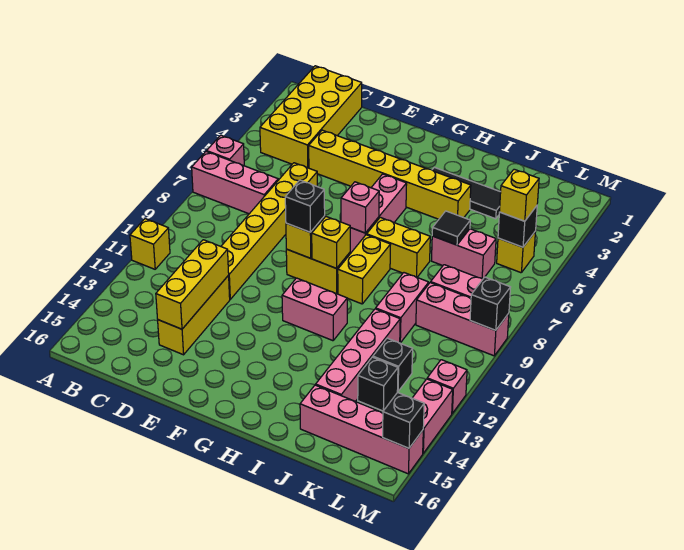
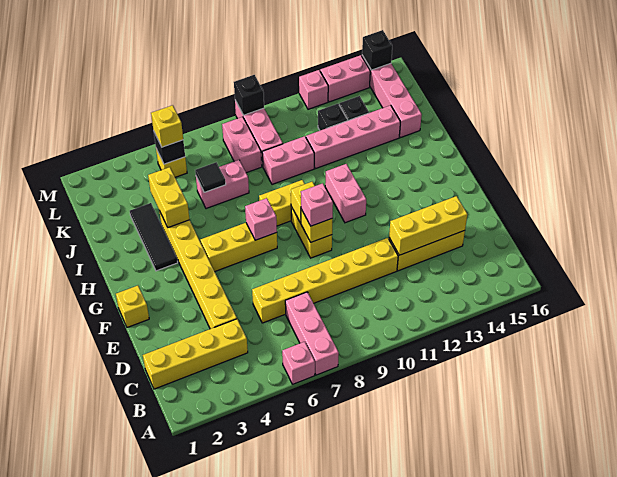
yellow brick A11 level 1 -> yellow brick F1 level 1
yellow brick B1:C4 level 1 -> yellow brick C1:C4 level 1
black brick F9 level 3 -> pink brick F9 level 3
pink brick G5:G7 level 1 -> yellow brick G5:G7 level 1
yellow brick H7:I7 level 1 -> yellow brick I4:J4 level 2
pink brick J6:K6 level 1 -> pink brick J6:J7 level 1

